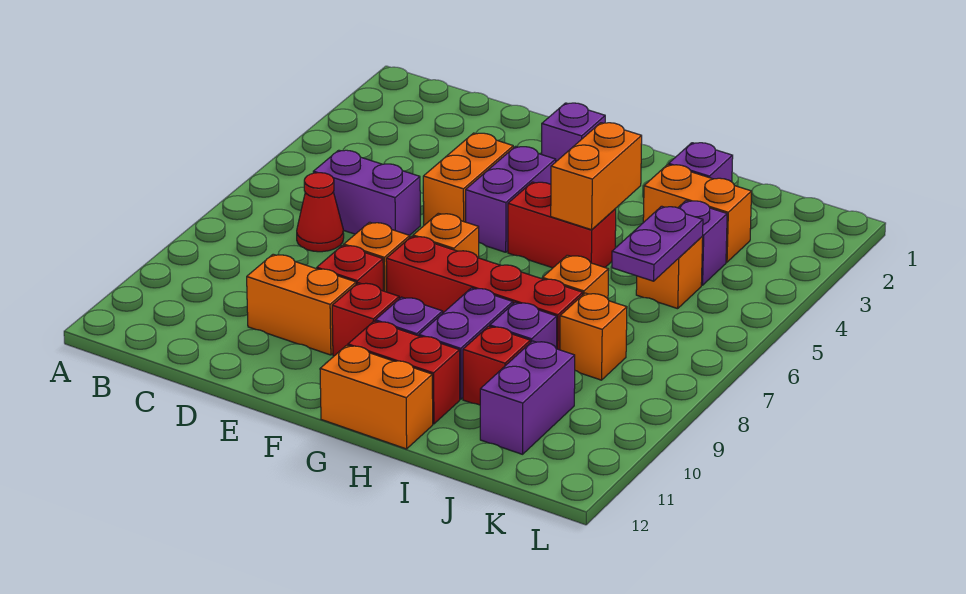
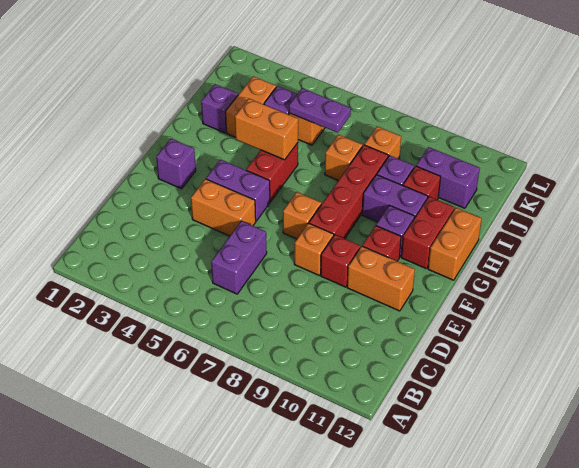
red cone C7 level 1 -> none
orange brick D10:E10 level 1 -> orange brick E10:E11 level 1

